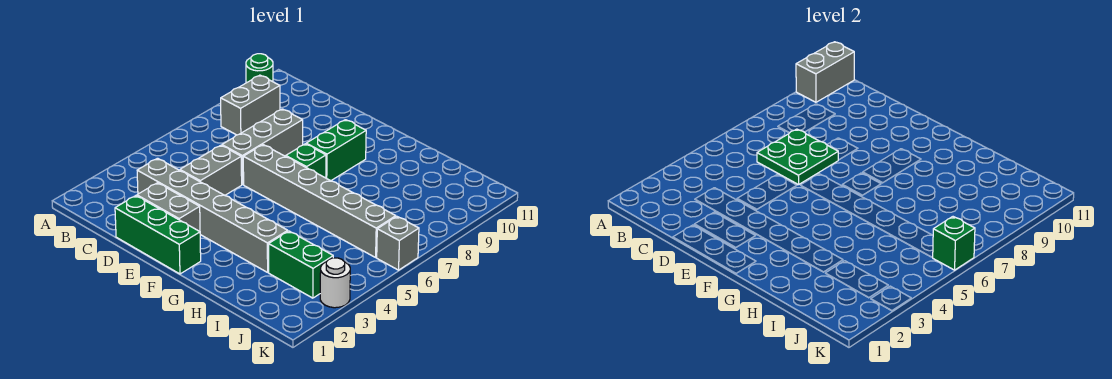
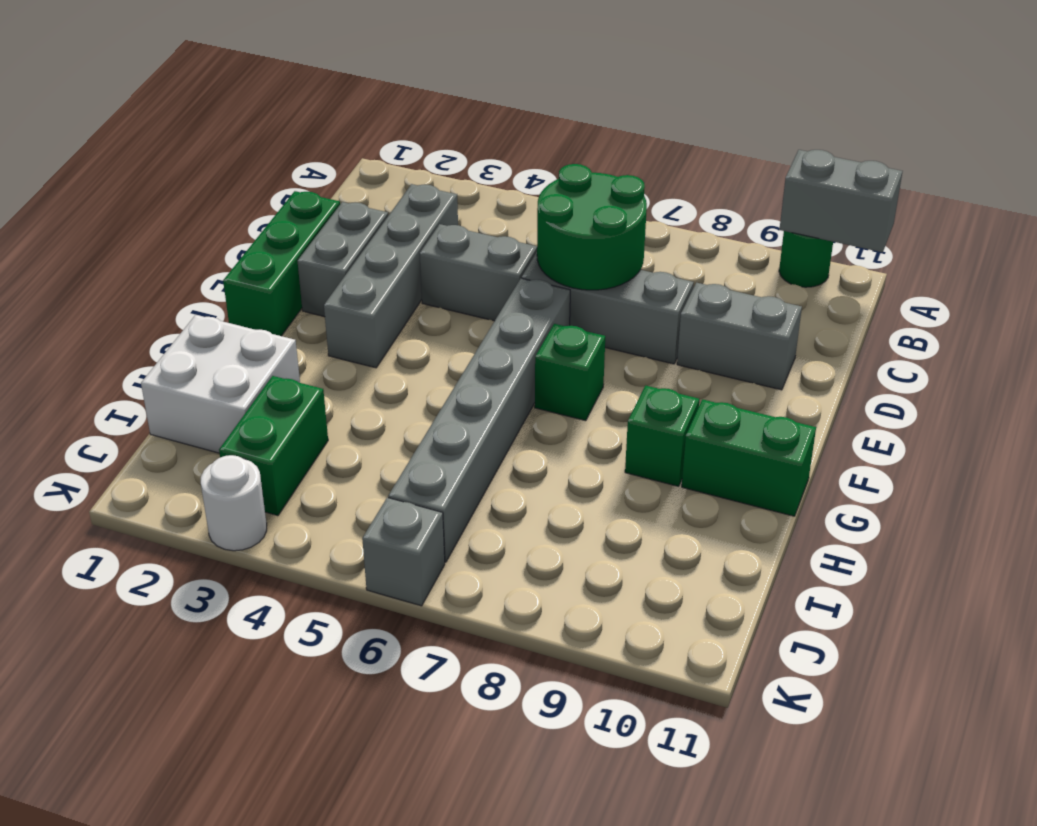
grey brick B8:B9 level 1 -> grey brick D9:D10 level 1
grey brick C3:H3 level 1 -> grey brick C3:F3 level 1
green plate C6:D7 level 2 -> green round brick C6:D7 level 2
green brick F8:F9 level 1 -> green brick G10:G11 level 1
none -> white brick H1:I2 level 1
green brick K6 level 2 -> green brick G9 level 1

